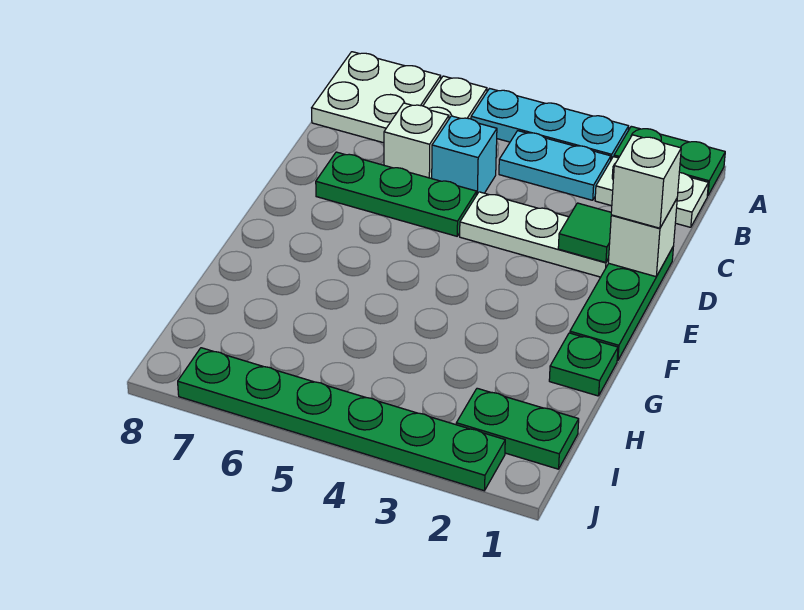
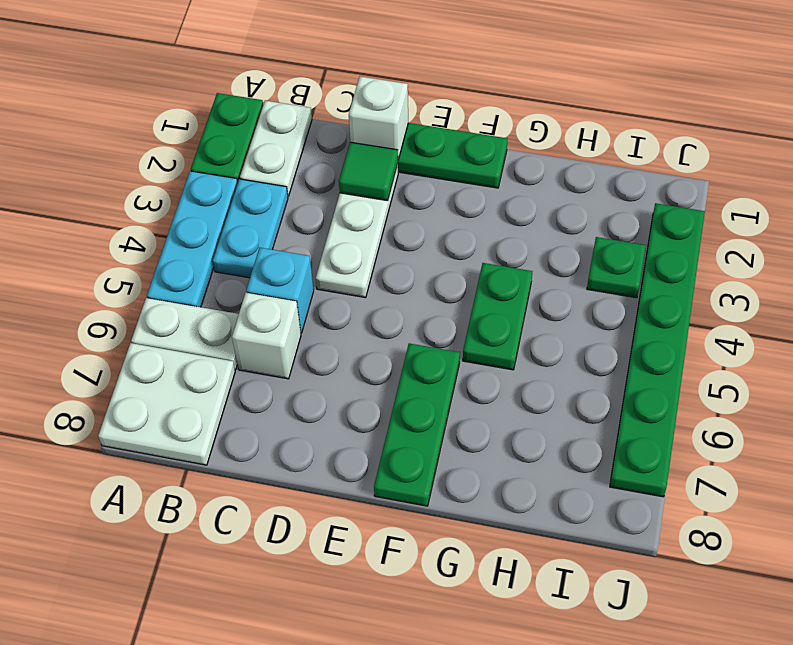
white brick D1 level 3 -> none
green plate D5:D7 level 1 -> green plate F6:F8 level 1
green plate G1 level 1 -> green plate I3 level 1
green plate I1:I2 level 1 -> green plate G4:G5 level 1

